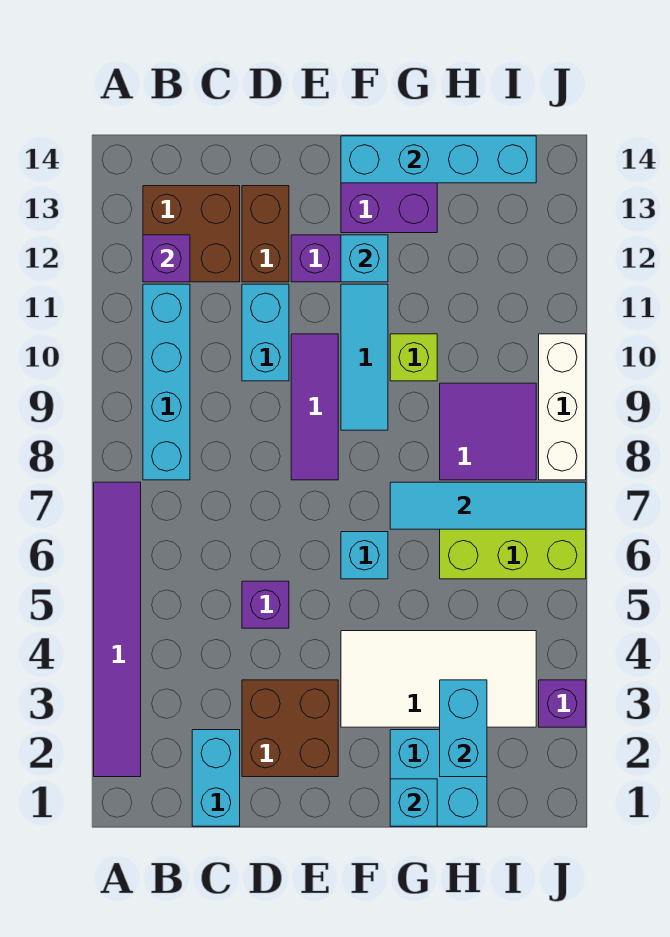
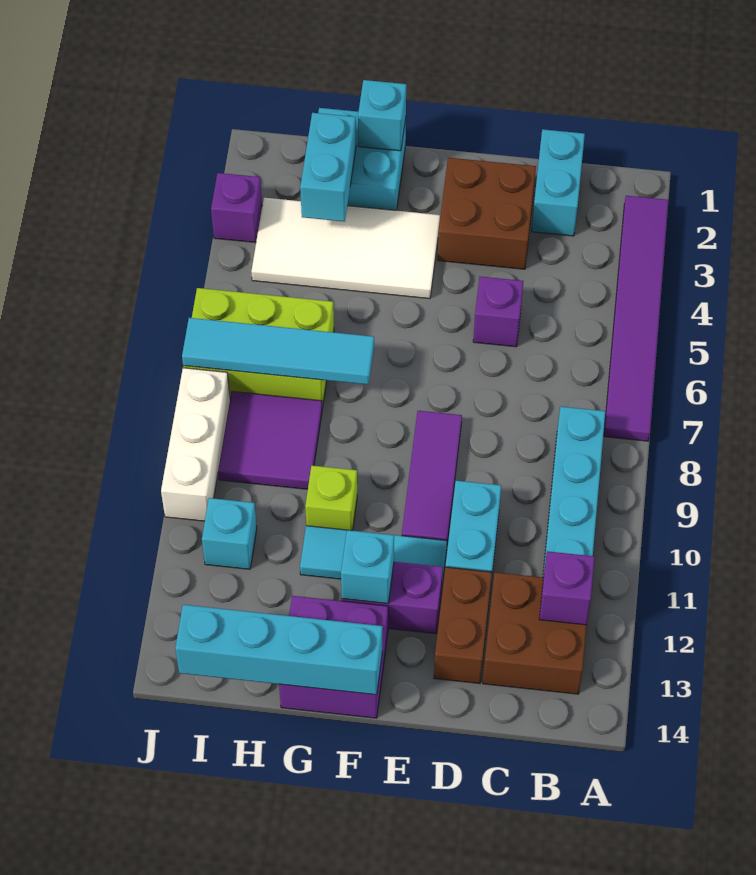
cyan brick F6 level 1 -> cyan brick I11 level 1
cyan tile F9:F11 level 1 -> cyan tile E11:G11 level 1

